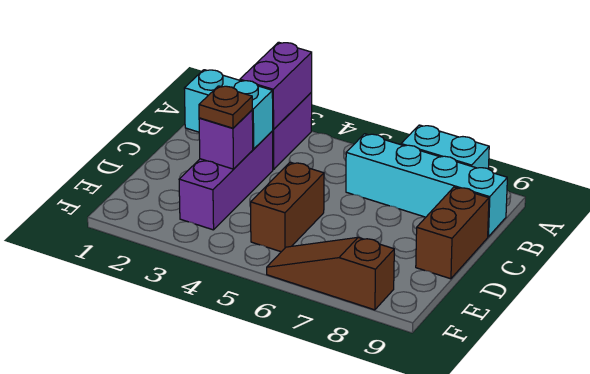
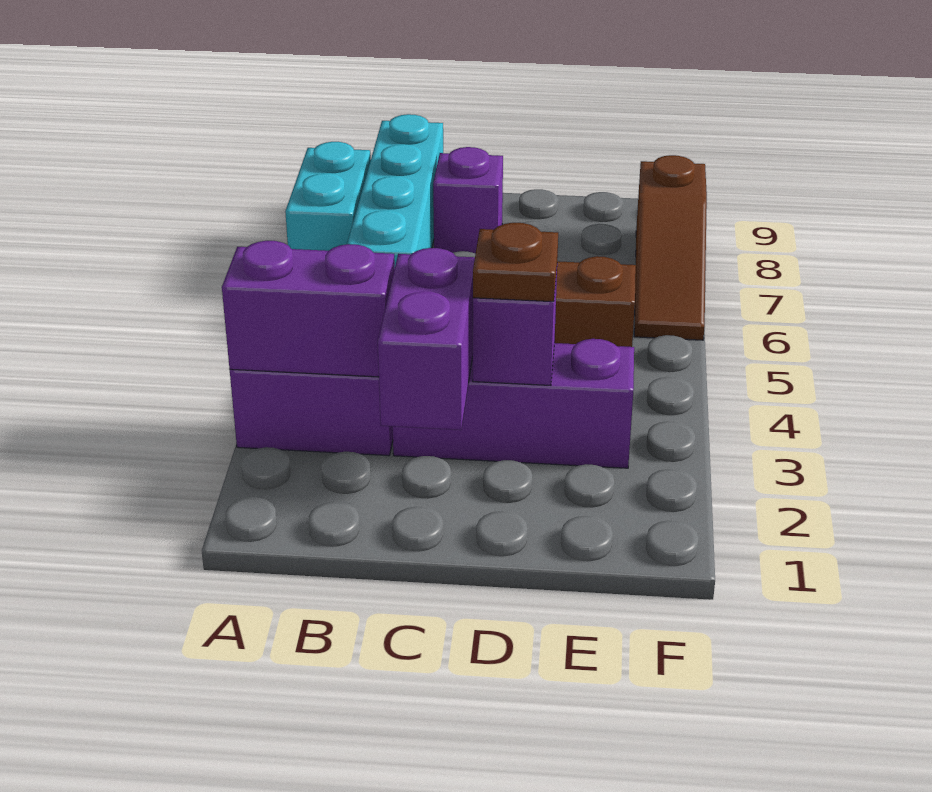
cyan brick C2:C3 level 2 -> purple brick C2:C3 level 2
none -> purple brick C8 level 1
brown brick C9:D9 level 1 -> none

